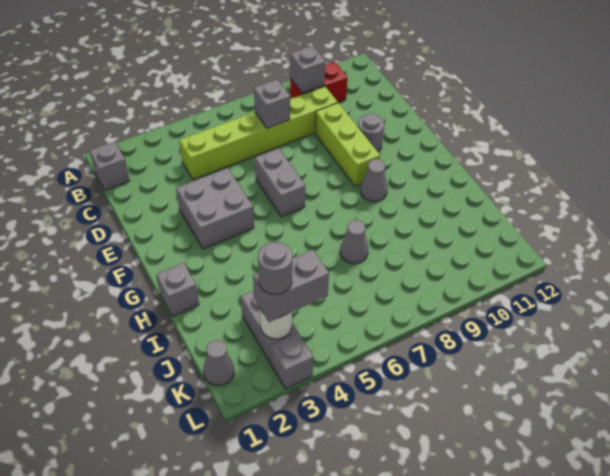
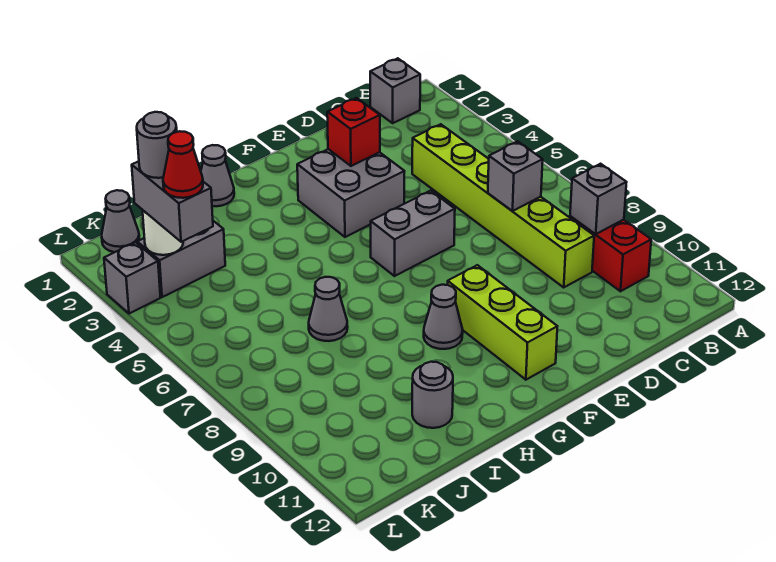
lime brick D9:F9 level 1 -> lime brick F9:F11 level 1
none -> red brick E3 level 2
grey round brick E10 level 1 -> grey round brick I11 level 1
grey brick H1 level 1 -> grey cone H1 level 1
none -> red cone K4 level 4

